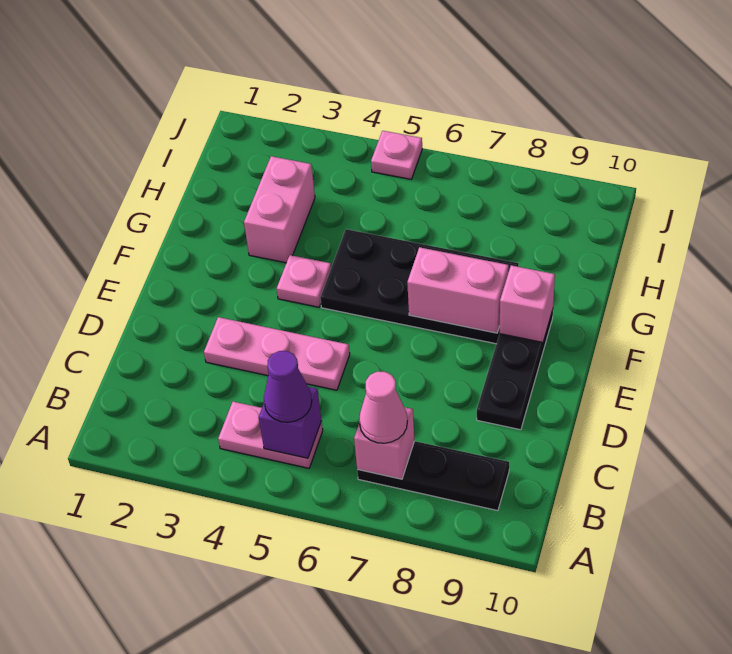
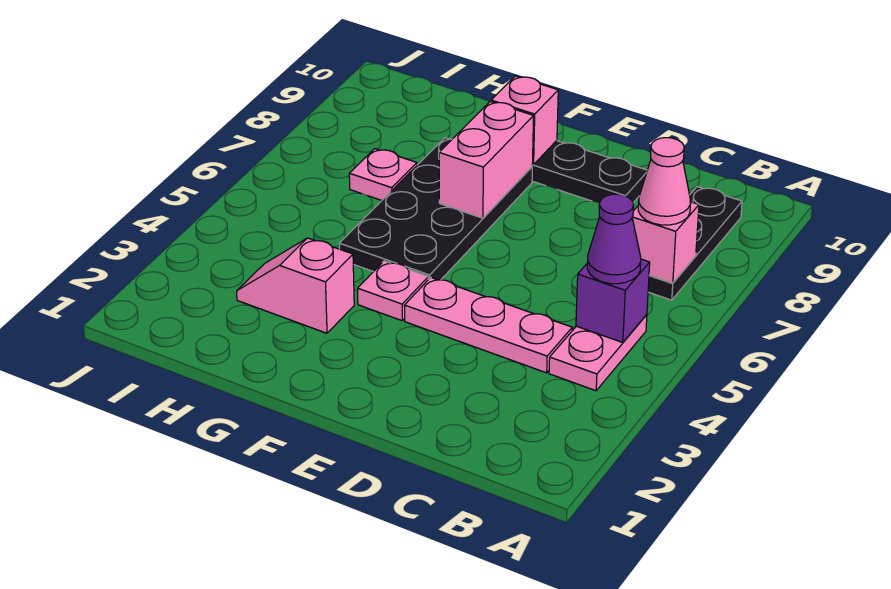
pink plate D3:D5 level 1 -> pink plate C4:E4 level 1
pink brick G3:H3 level 1 -> pink slope G3:H3 level 1 top G
pink plate J5 level 1 -> pink plate H7 level 1

